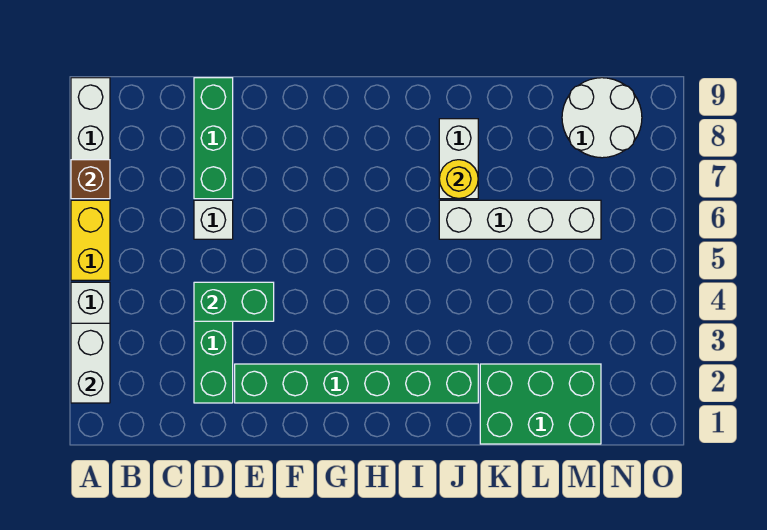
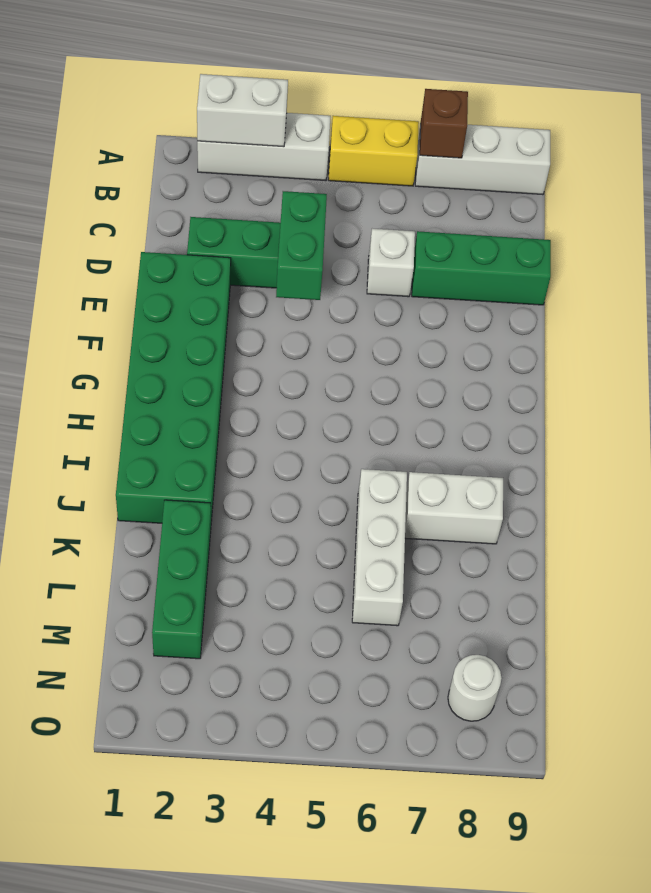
green brick E2:J2 level 1 -> green brick E1:J2 level 1
white brick J6:M6 level 1 -> white brick J6:L6 level 1
yellow round brick J7 level 2 -> none
green brick K1:M2 level 1 -> green brick K2:M2 level 1
white round brick M8:N9 level 1 -> white round brick N8 level 1

